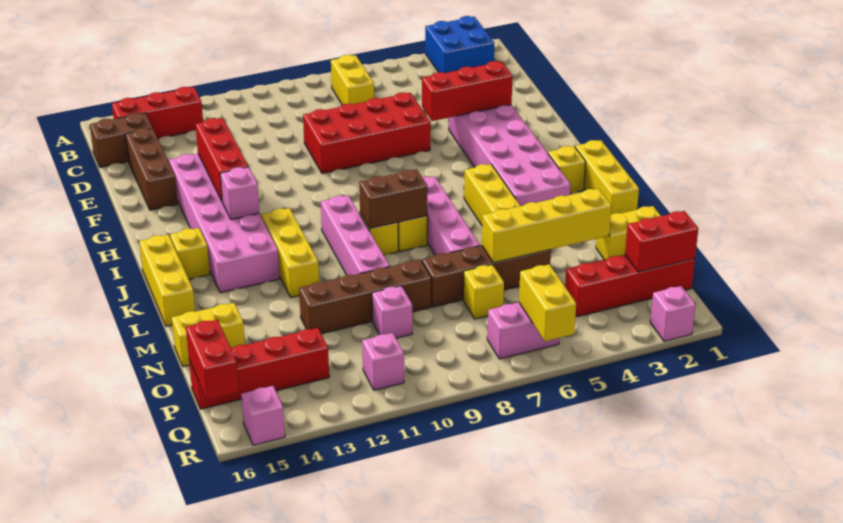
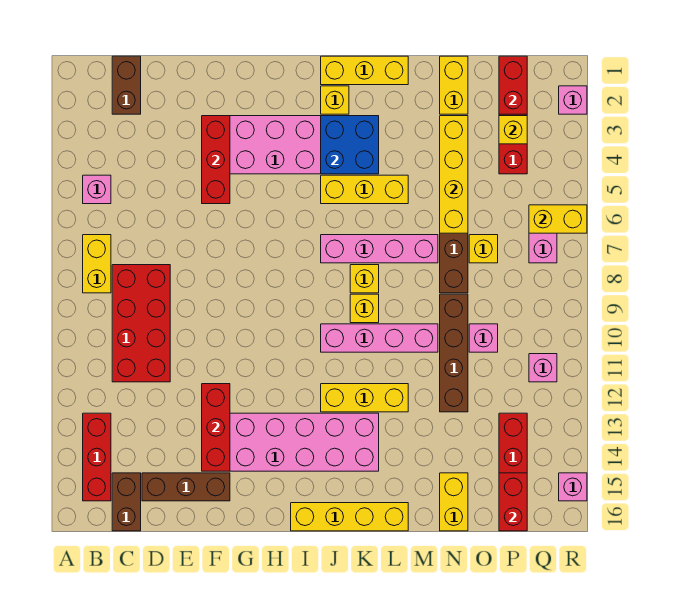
blue brick A2:B3 level 1 -> blue brick J3:K4 level 2
yellow brick B7:C7 level 1 -> yellow brick B7:B8 level 1
red brick E6:F9 level 1 -> red brick C8:D11 level 1
red brick F13:H13 level 2 -> red brick F12:F14 level 2
pink brick I13 level 2 -> pink brick B5 level 1
yellow brick J15 level 1 -> yellow brick P3 level 2
yellow brick J16:L16 level 1 -> yellow brick I16:L16 level 1
brown brick K8:K9 level 2 -> brown brick C1:C2 level 1
red brick P16:Q16 level 2 -> red brick P15:P16 level 2

